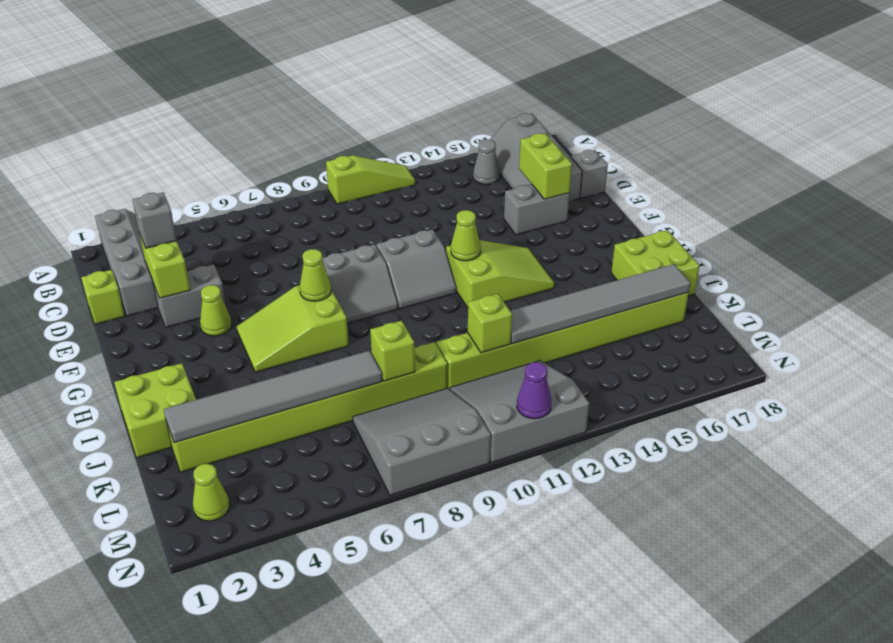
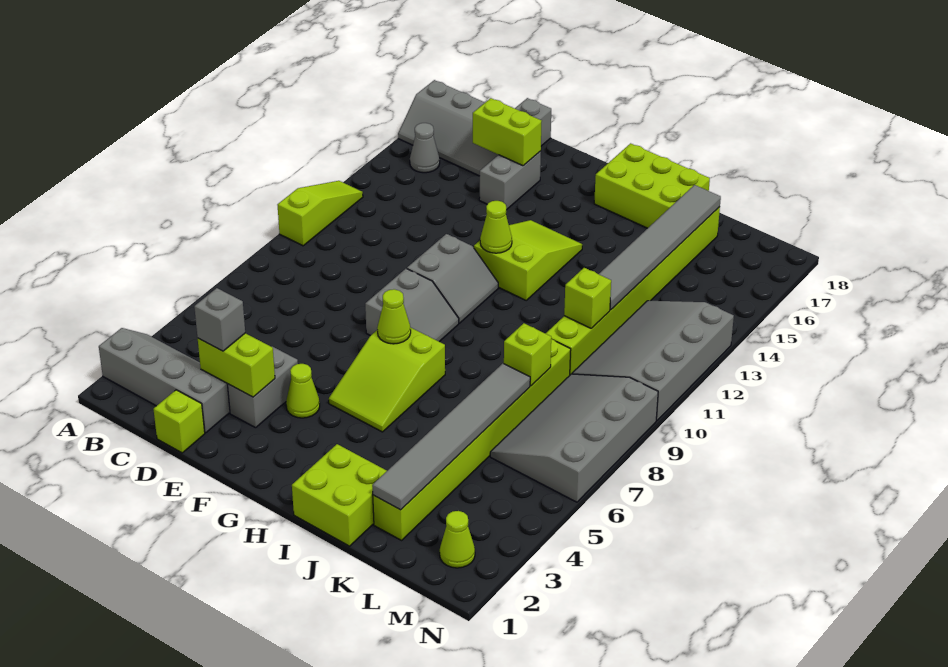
lime brick I17:J18 level 1 -> lime brick H17:J18 level 1
grey slope L7:N9 level 1 top N -> grey slope L6:N9 level 1 top N
grey slope L10:N12 level 1 top N -> grey slope L10:N13 level 1 top N
purple cone N11 level 2 -> none

